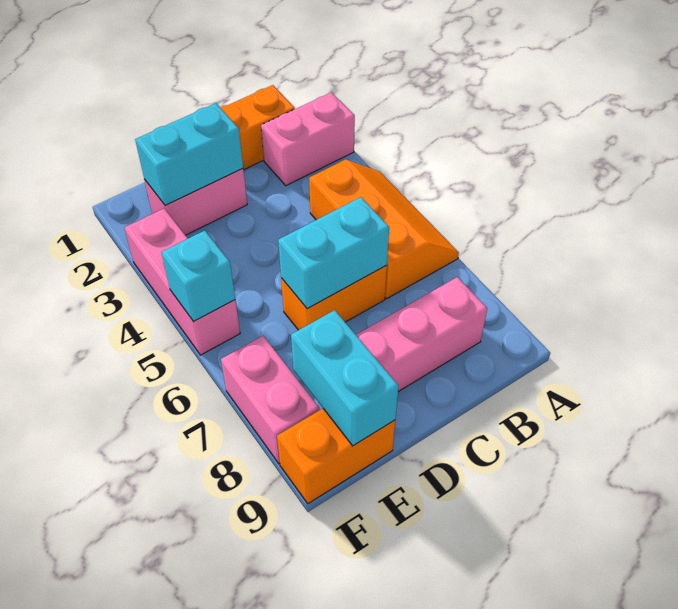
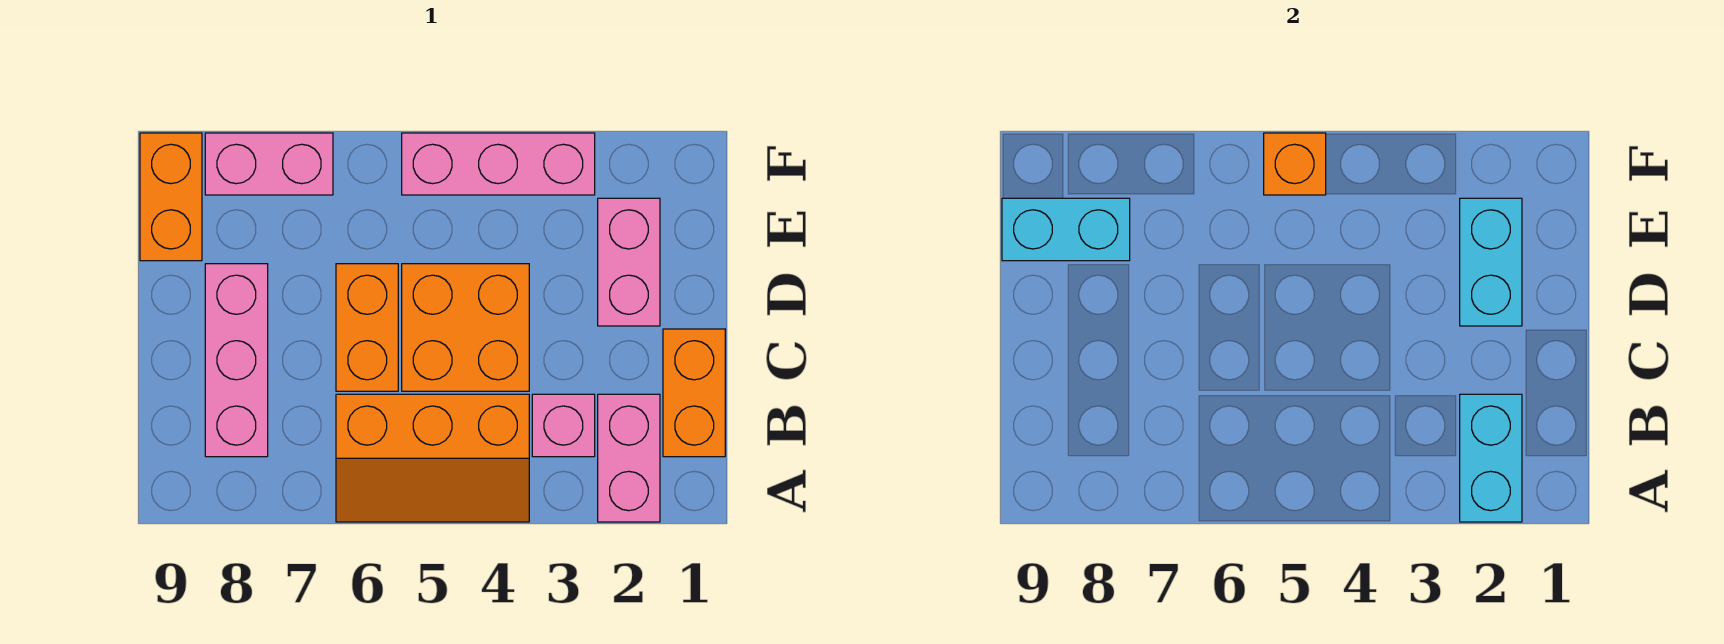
none -> pink brick B3 level 1
none -> orange brick C4:D5 level 1
cyan brick C6:D6 level 2 -> cyan brick A2:B2 level 2
cyan brick F5 level 2 -> orange brick F5 level 2

